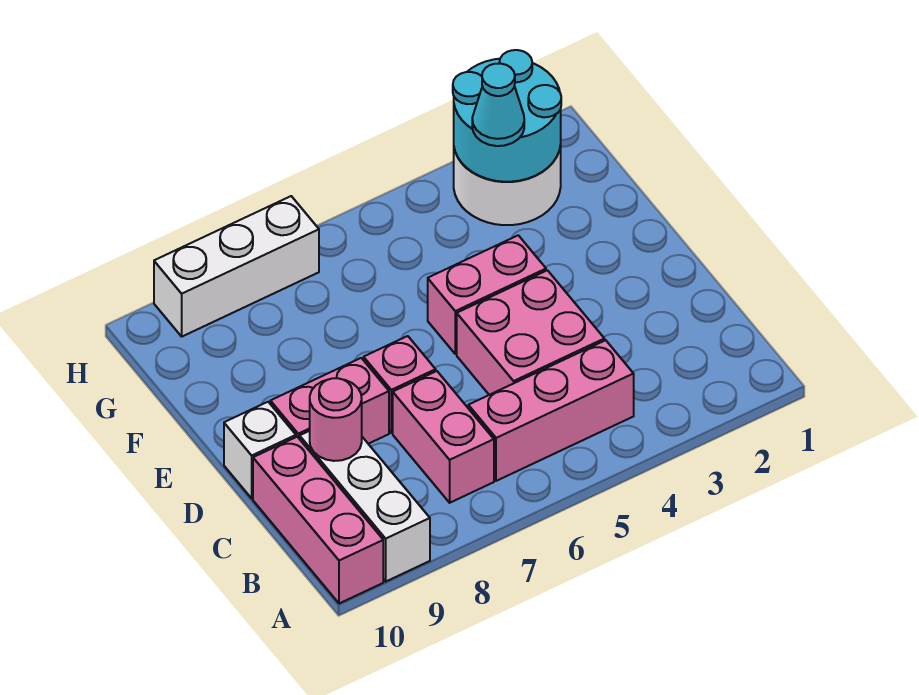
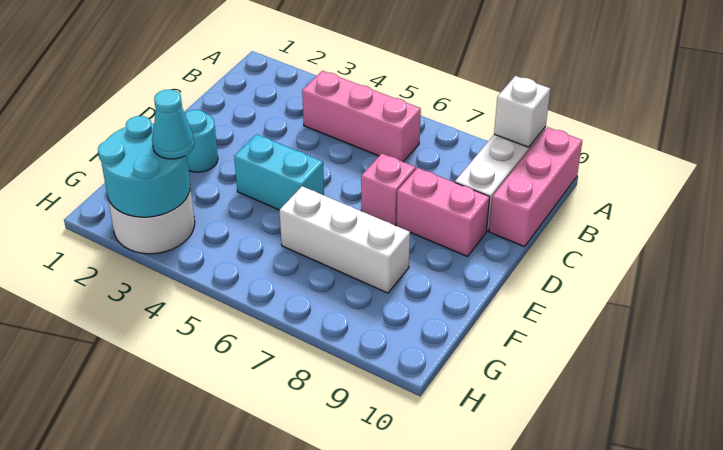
pink brick B7:C7 level 1 -> none
pink brick C4:D5 level 1 -> none
pink round brick C9 level 2 -> none
white brick D10 level 1 -> white brick A9 level 2
none -> cyan round brick E2 level 1
pink brick E4:E5 level 1 -> cyan brick E4:E5 level 1
white brick H7:H9 level 1 -> white brick F6:F8 level 1

